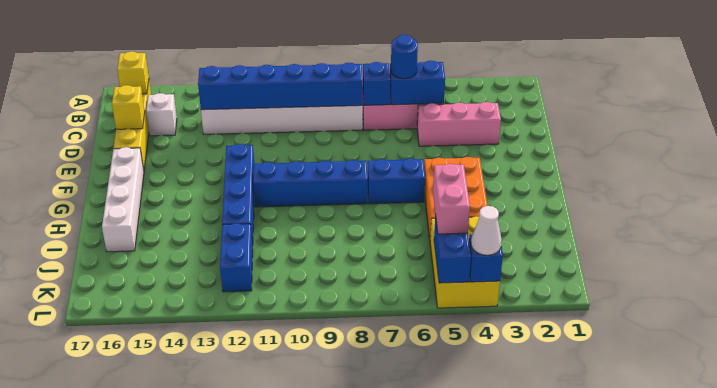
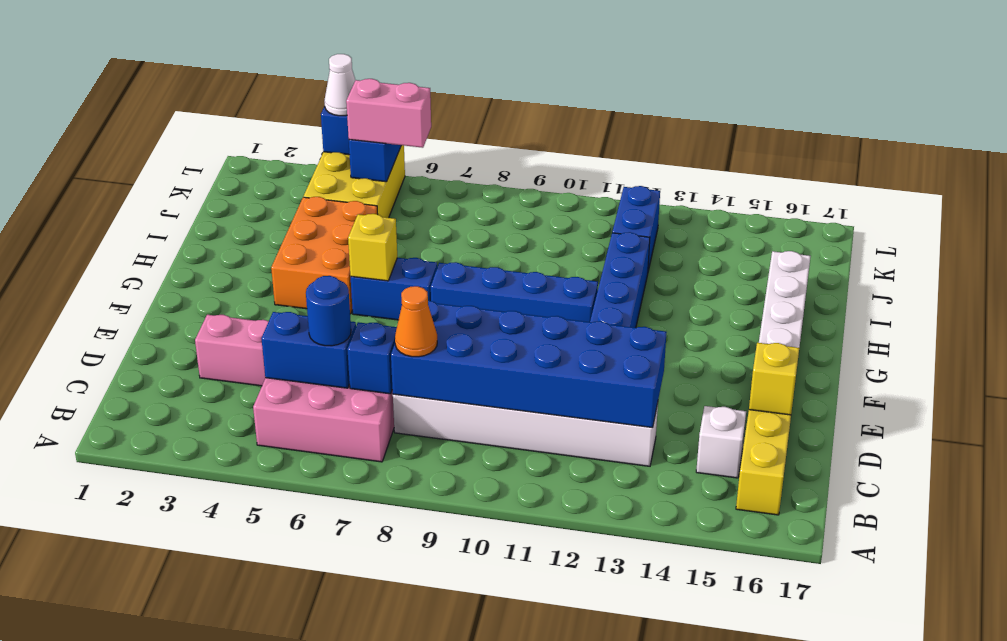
yellow brick B16 level 2 -> yellow brick G6 level 2
blue brick C8:C13 level 2 -> blue brick C8:D13 level 2
none -> orange cone C8 level 3
pink brick J5:K5 level 3 -> pink brick K5:K6 level 3

